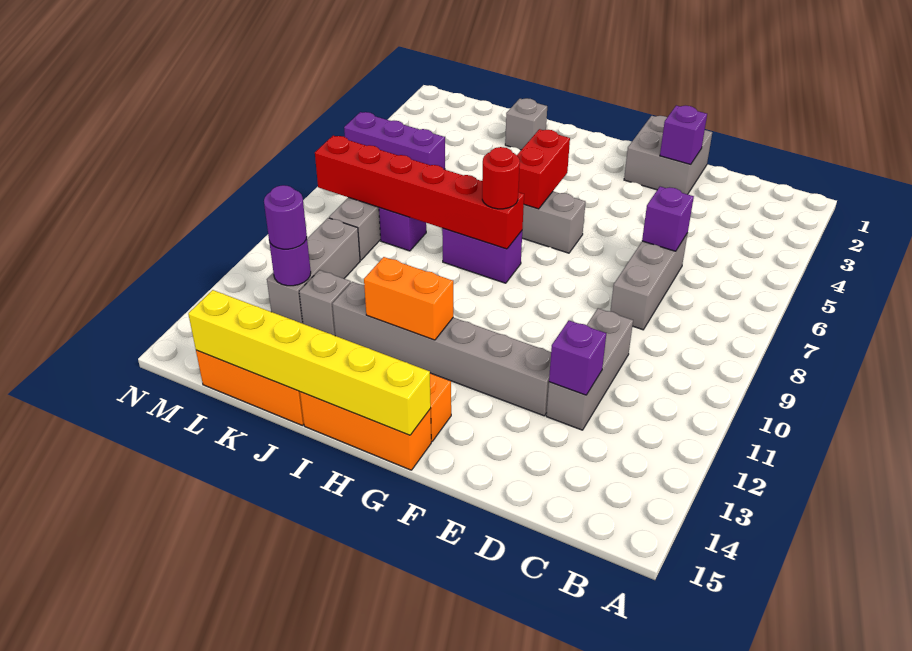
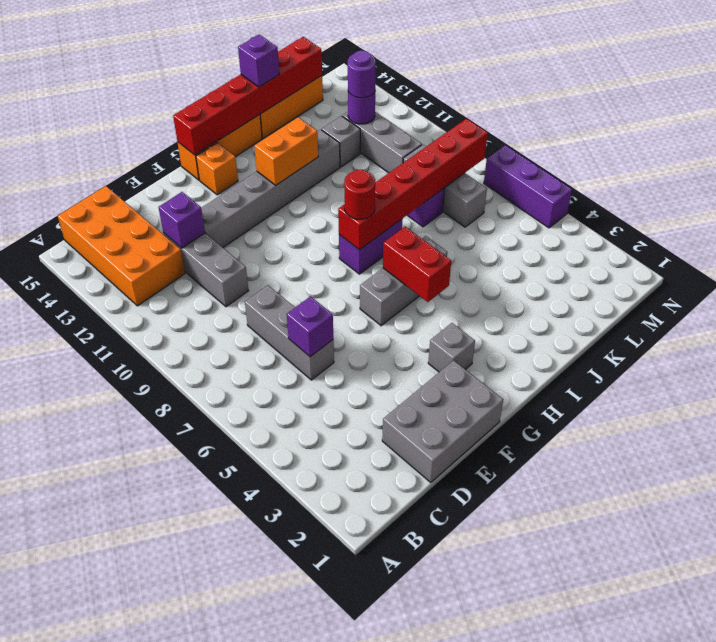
none -> orange brick B12:C15 level 1
grey brick E1:F2 level 1 -> grey brick D1:F2 level 1
purple brick E2 level 2 -> purple brick J15 level 3
yellow brick G15:L15 level 2 -> red brick G15:L15 level 2
grey brick J2 level 1 -> grey brick G3 level 1
purple brick L5:N5 level 1 -> purple brick N5:N7 level 1

